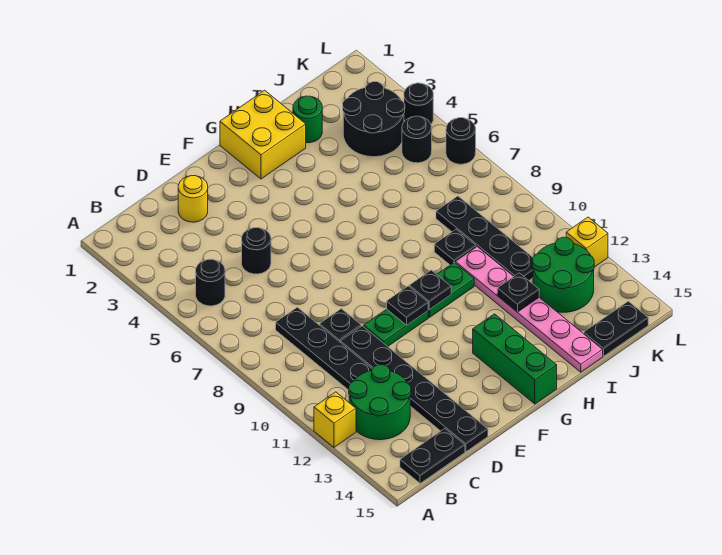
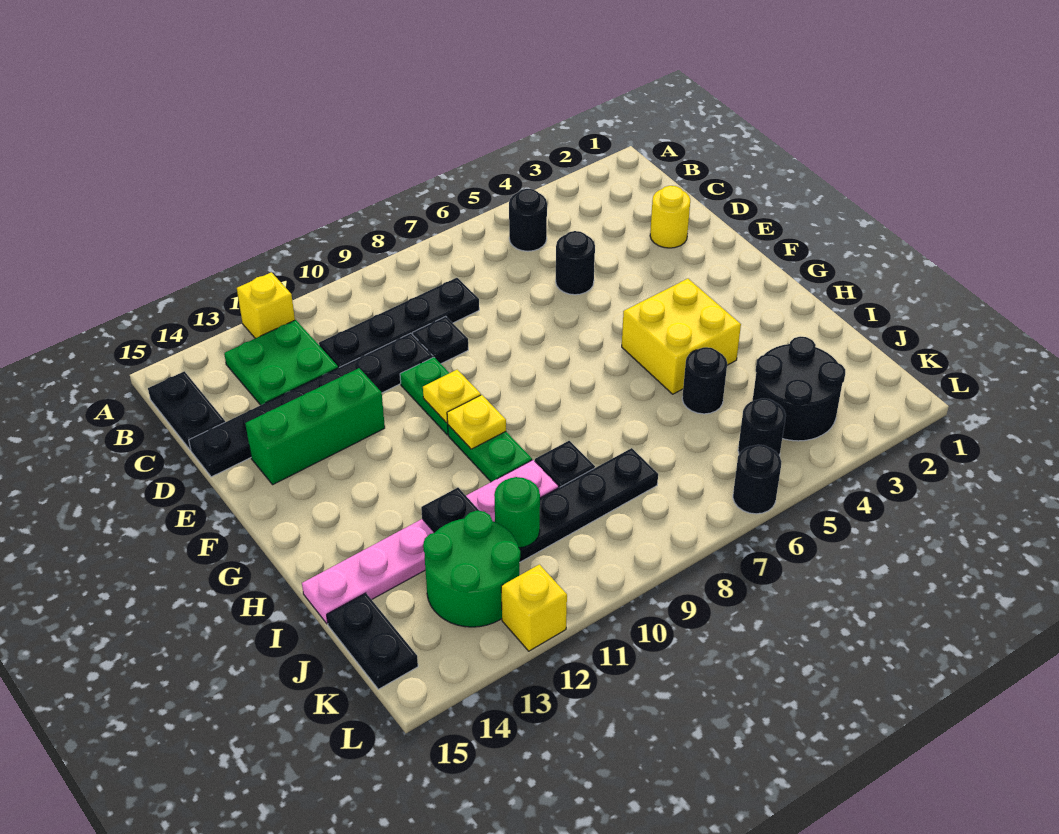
green round brick B12:C13 level 1 -> green plate B12:C13 level 1
black plate F10 level 2 -> yellow plate F10 level 2
yellow brick G1:H2 level 1 -> yellow brick G4:H5 level 1
black plate G10 level 2 -> yellow plate G10 level 2
green brick G13:G15 level 1 -> green brick E12:E14 level 1
green round brick I2 level 1 -> green round brick J11 level 2
black round brick L4 level 1 -> black round brick I5 level 1

